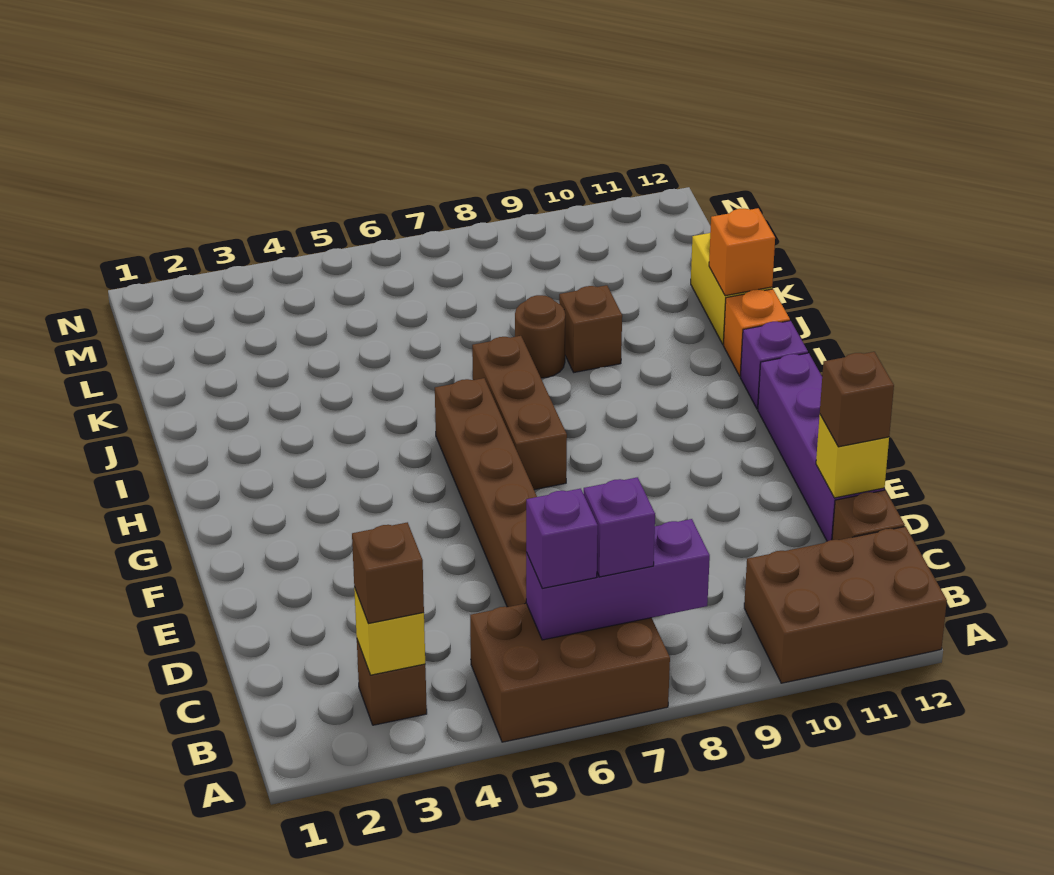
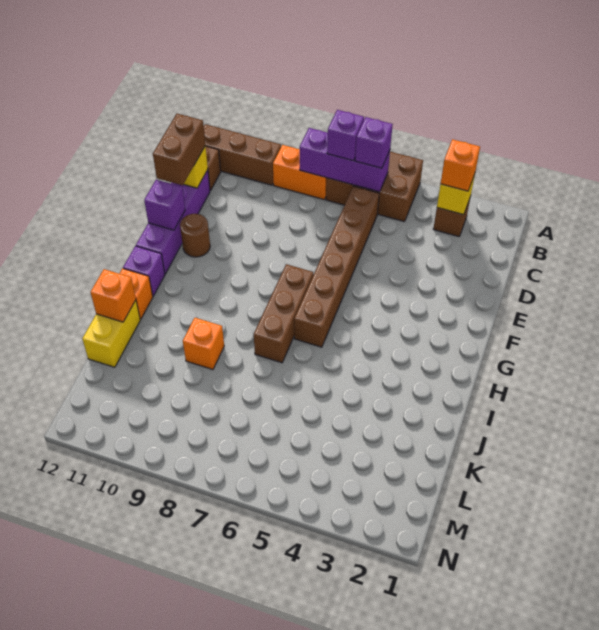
brown brick A10:B12 level 1 -> brown brick B10:B12 level 1
brown brick B3 level 3 -> orange brick B3 level 3
none -> orange brick B8:B9 level 1
brown brick D12 level 3 -> brown brick D12:E12 level 3
none -> purple brick F12 level 2
brown round brick J8 level 1 -> brown round brick F11 level 1
brown brick J9 level 1 -> orange brick J9 level 1

